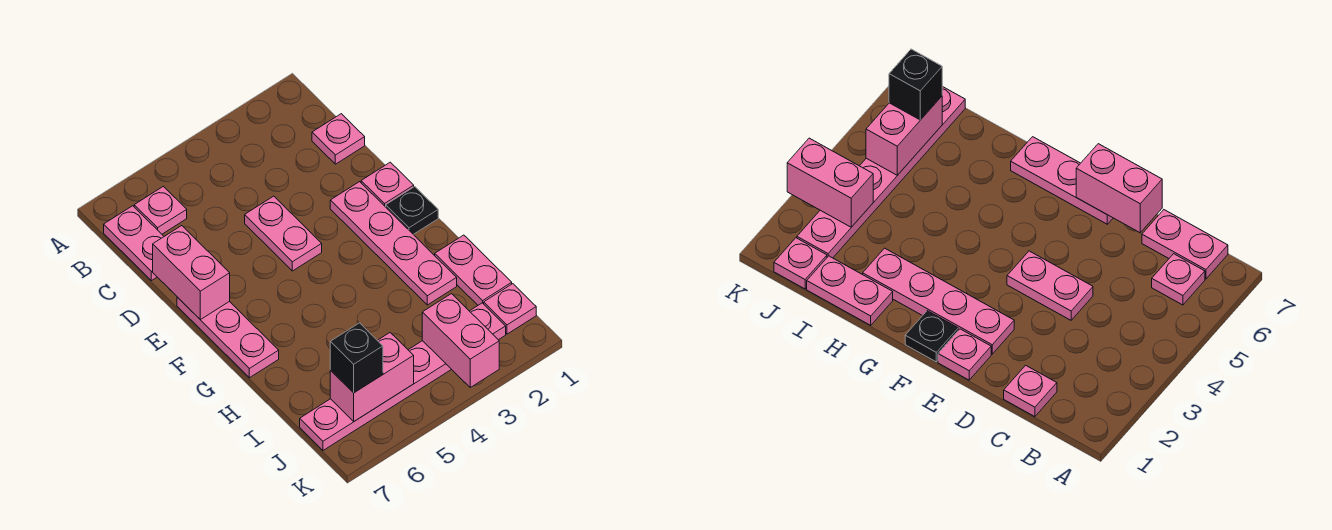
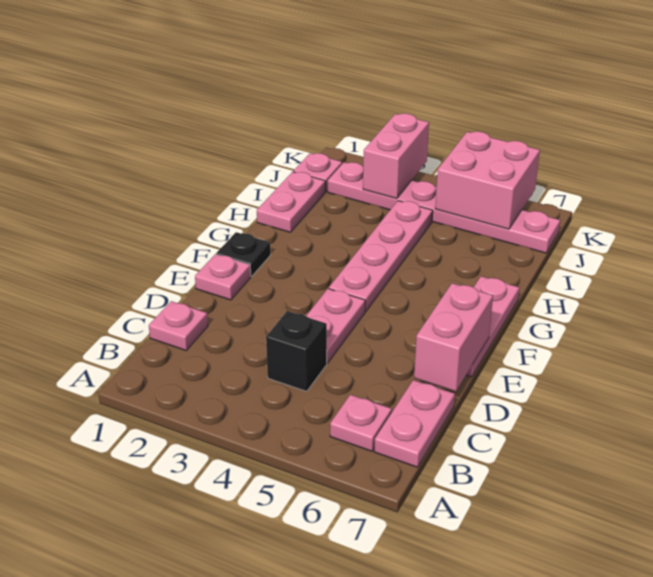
pink plate E2:H2 level 1 -> pink plate F4:I4 level 1
pink brick J5:J6 level 2 -> pink brick J5:K6 level 2
black brick J6 level 3 -> black brick C4 level 1

